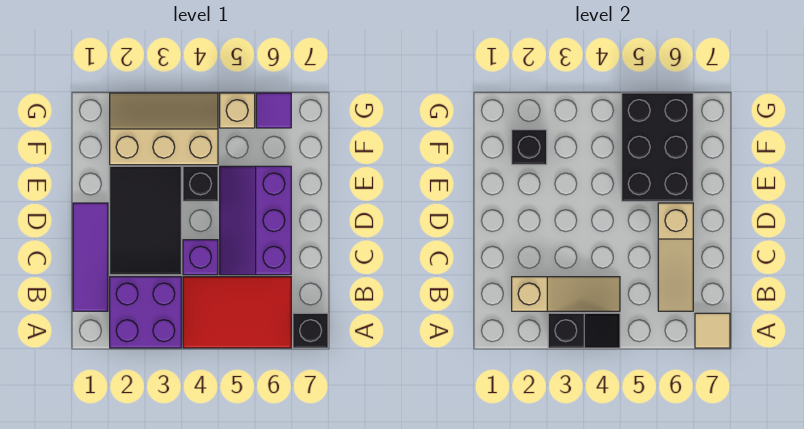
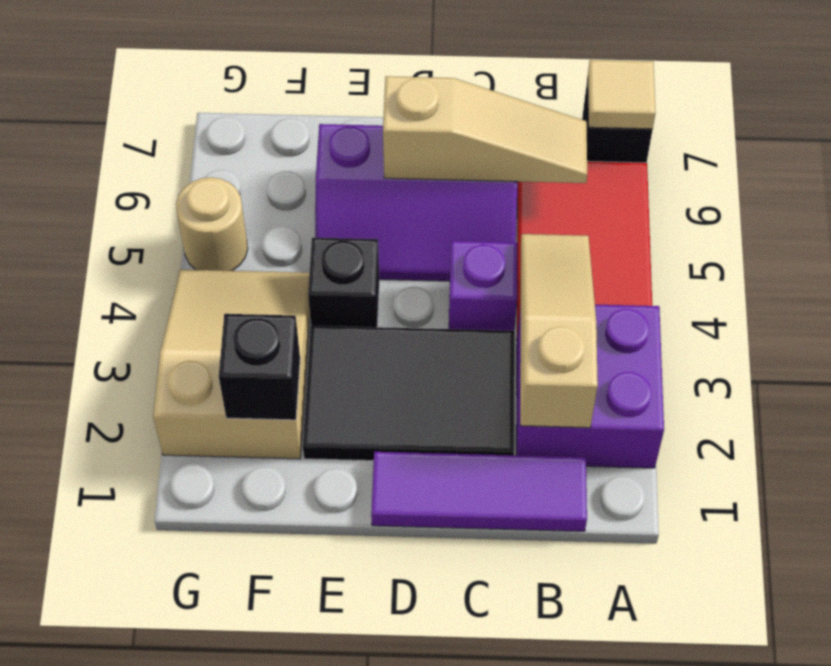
black slope A3:A4 level 2 top 3 -> none
black brick E5:G6 level 2 -> none
tan slope F2:G4 level 1 top F -> tan slope F2:G4 level 1 top 2
tan brick G5 level 1 -> tan round brick G5 level 1
purple tile G6 level 1 -> none

